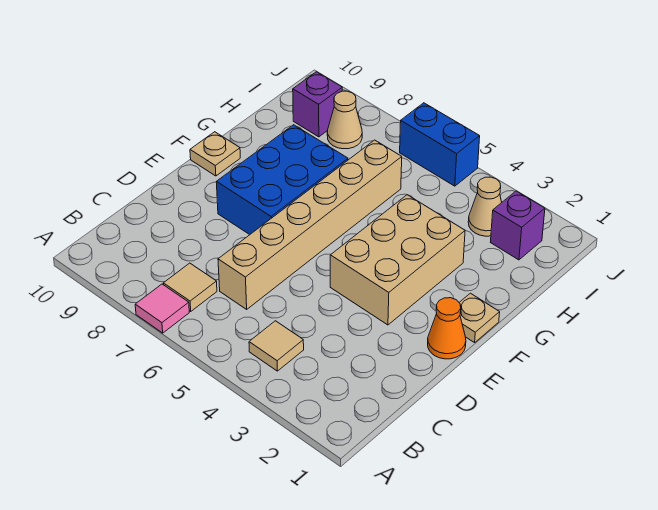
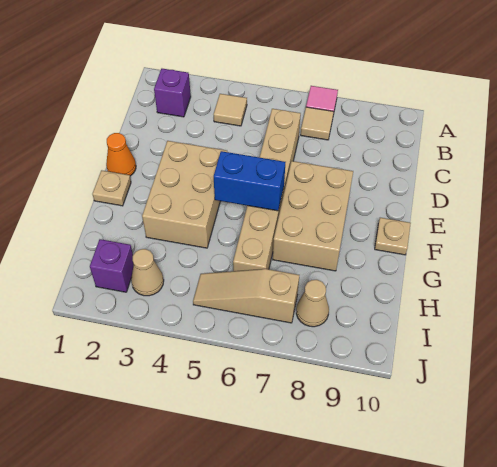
blue brick E7:G8 level 1 -> tan brick E7:G8 level 1
none -> tan slope I5:I7 level 1 top 7
purple brick I9 level 1 -> purple brick B2 level 1
blue brick J5:J6 level 1 -> blue brick F5:F6 level 2

